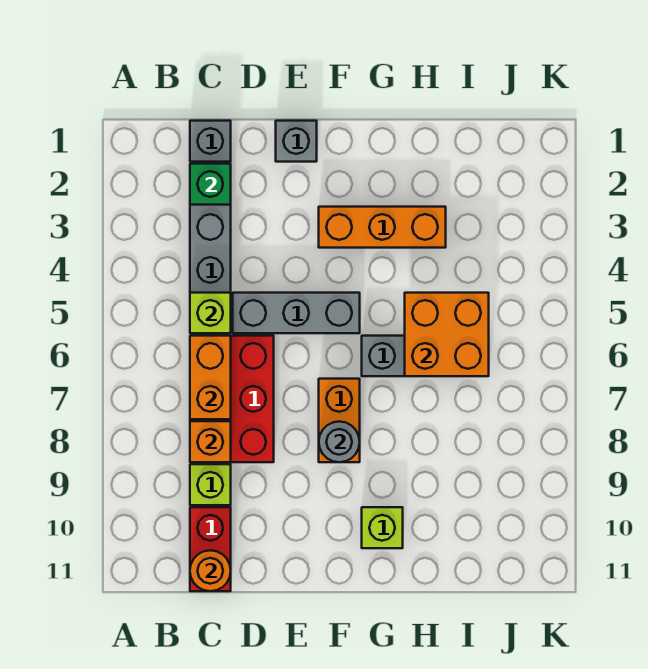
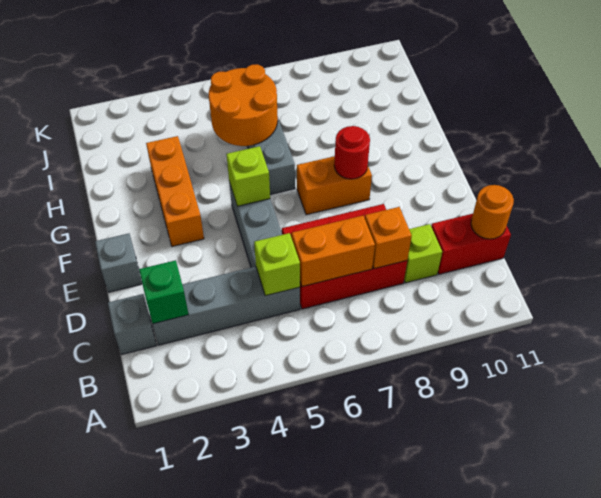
grey round brick F8 level 2 -> red round brick F8 level 2
lime brick G10 level 1 -> lime brick F5 level 2
orange brick H5:I6 level 2 -> orange round brick H5:I6 level 2

